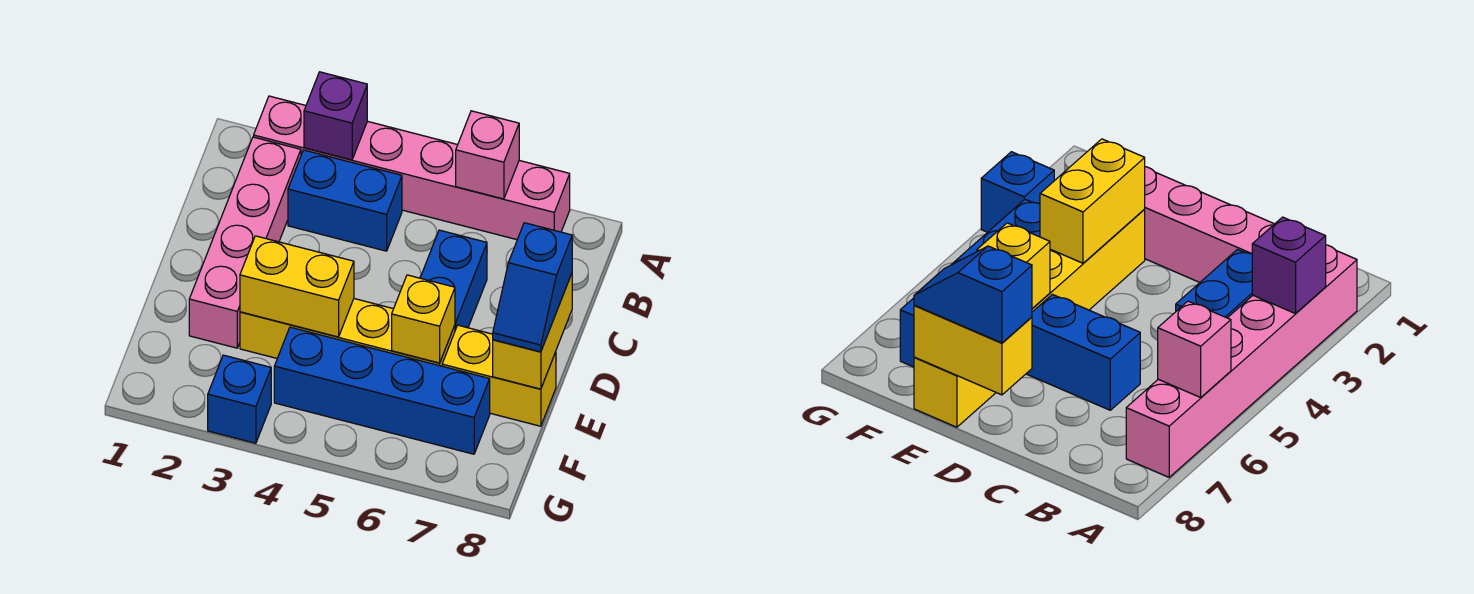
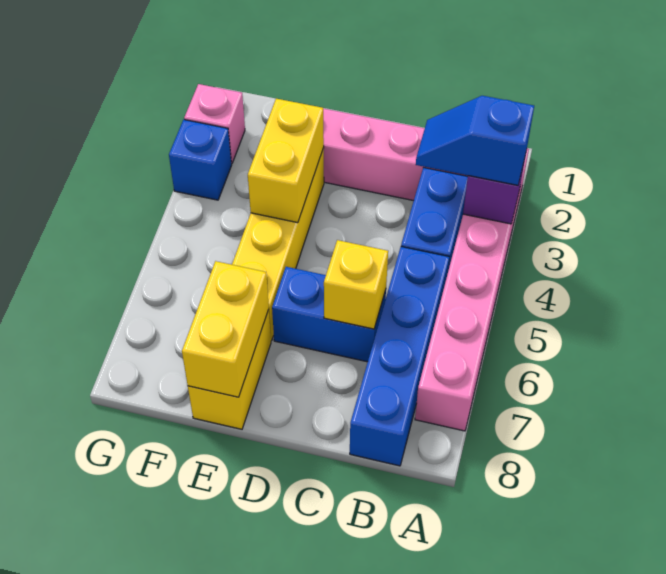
pink brick A6 level 2 -> pink brick G2 level 1
yellow brick D8:E8 level 2 -> yellow brick E7:E8 level 2
blue slope D8:E8 level 3 top D -> blue slope A3:B3 level 3 top A
yellow brick E6 level 2 -> yellow brick C6 level 2
blue brick F4:F7 level 1 -> blue brick B5:B8 level 1

